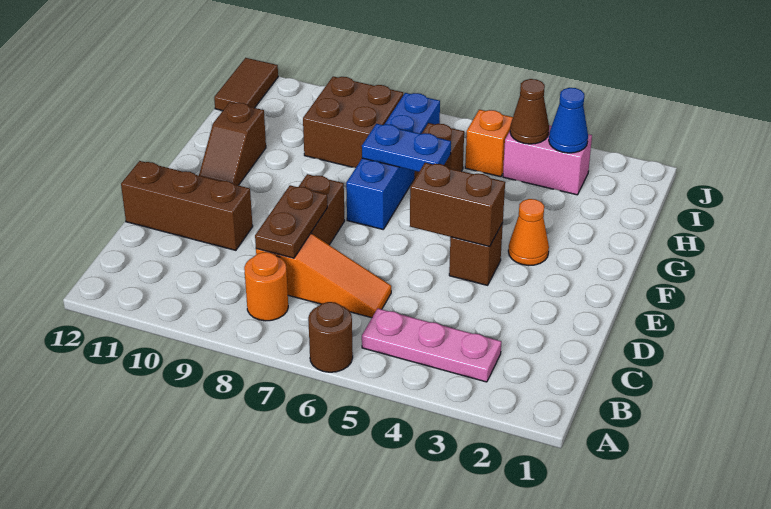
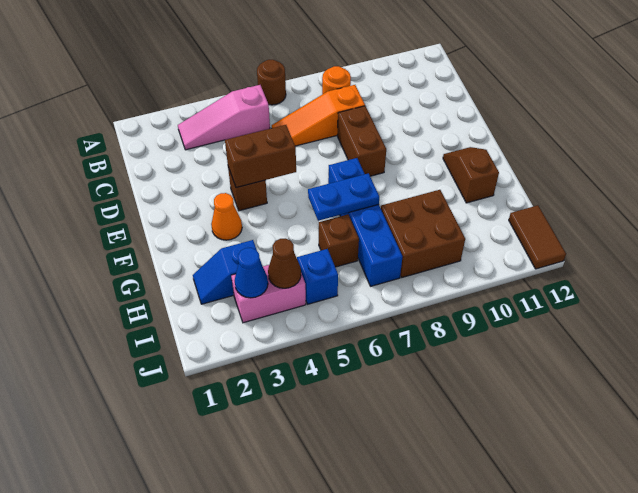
pink plate B3:B5 level 1 -> pink slope B3:B5 level 1 top 5
brown plate C8:D8 level 2 -> none
brown brick D10:D12 level 1 -> none
none -> blue slope H2:H3 level 1 top 3
orange brick I5 level 1 -> blue brick I5 level 1

